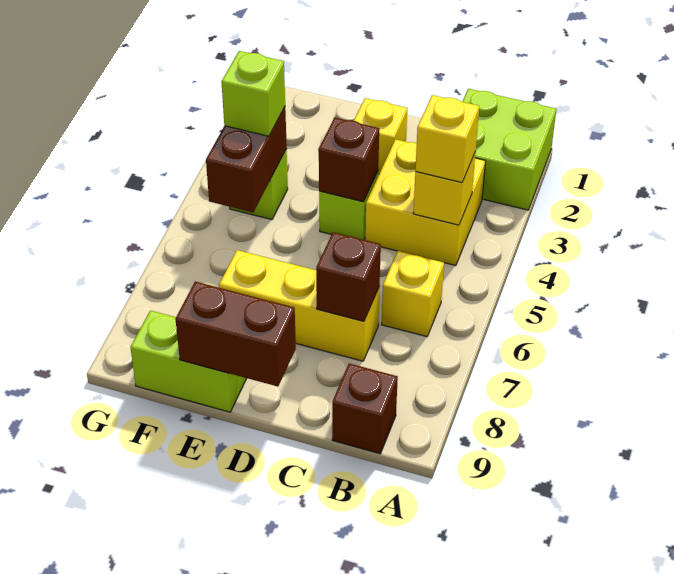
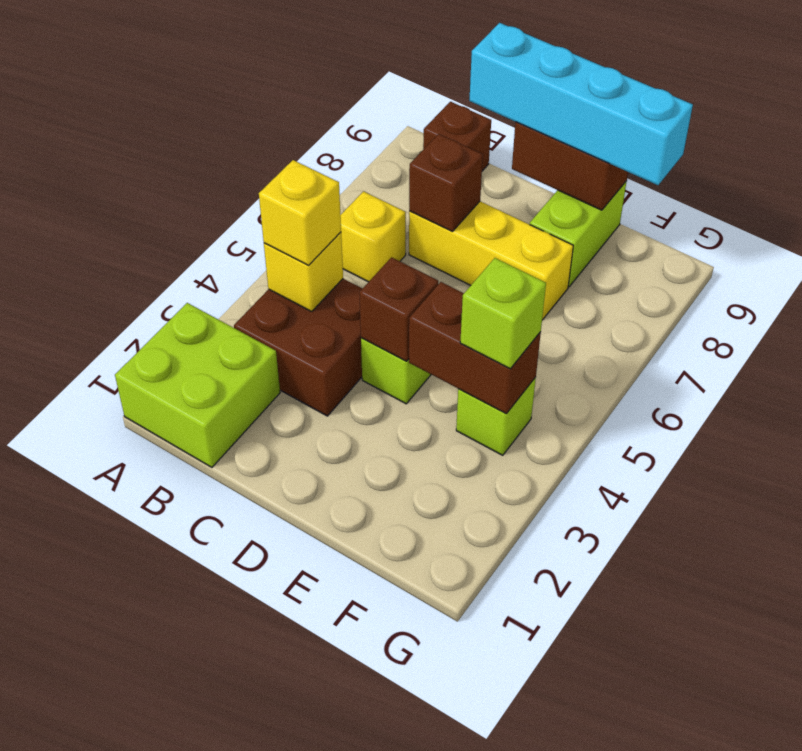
yellow brick B3:C4 level 1 -> brown brick B3:C4 level 1
none -> cyan brick C9:F9 level 3
yellow brick D2 level 1 -> none
lime brick E9:F9 level 1 -> lime brick E8:E9 level 1
brown brick F4:F5 level 2 -> brown brick E4:F4 level 2

